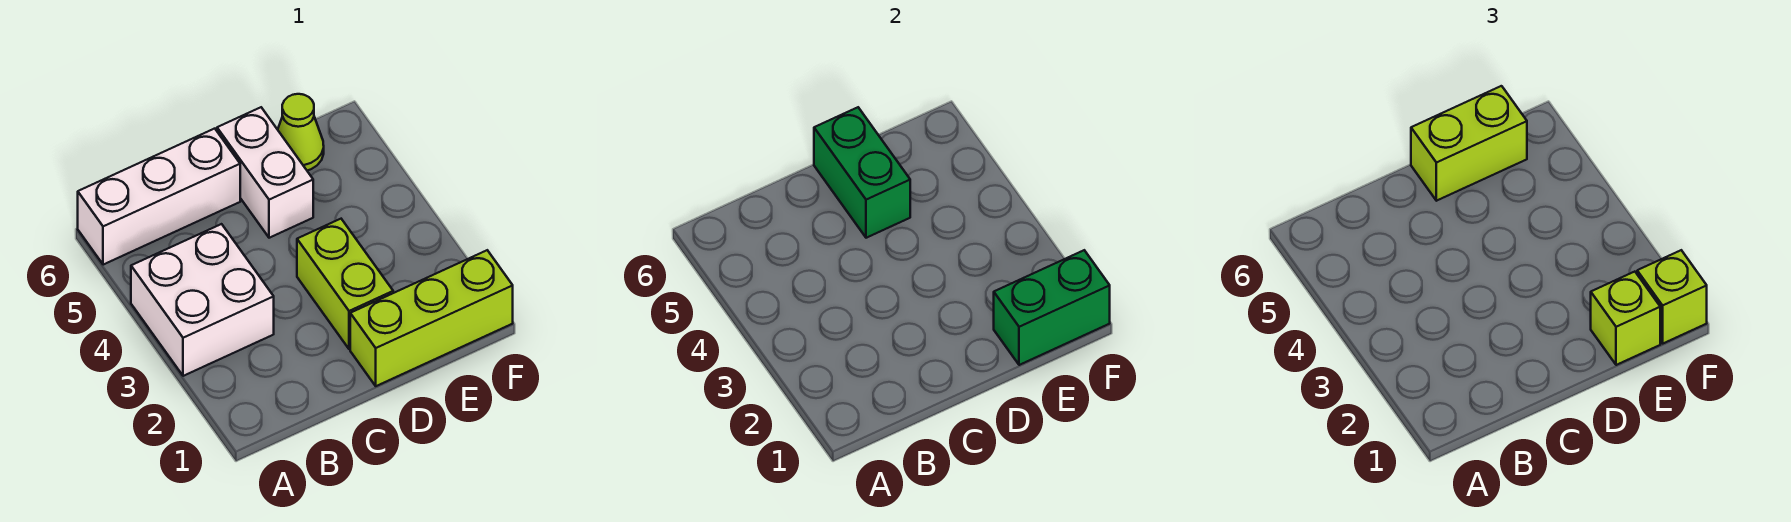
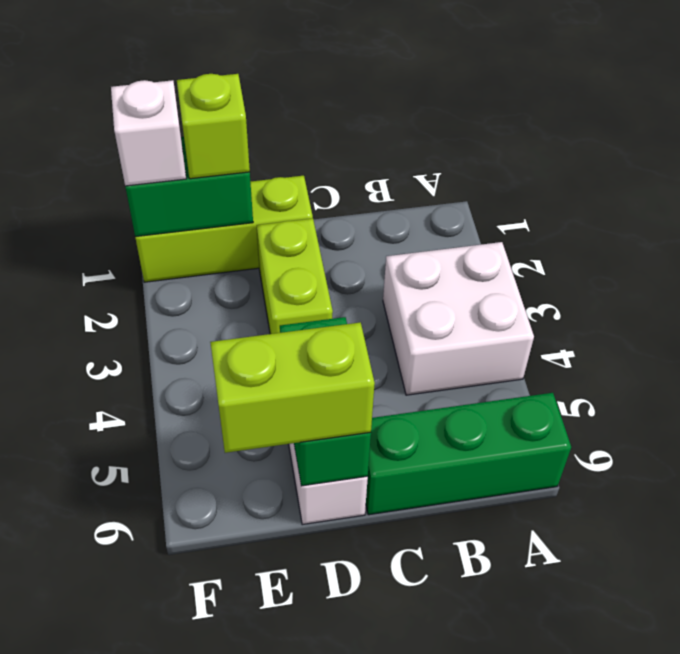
white brick A6:C6 level 1 -> green brick A6:C6 level 1
lime cone E6 level 1 -> none
lime brick F1 level 3 -> white brick F1 level 3

